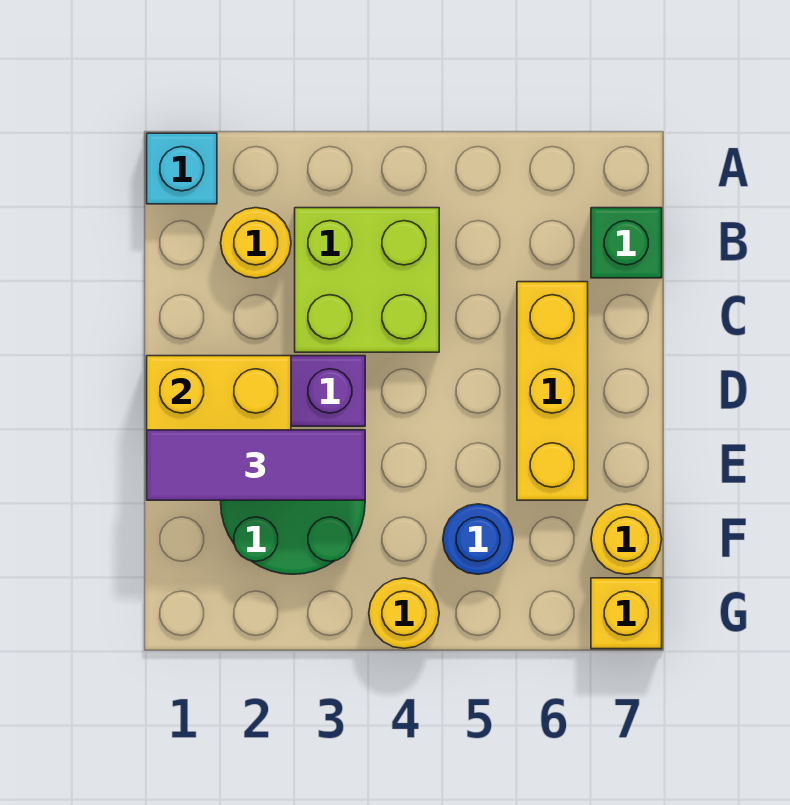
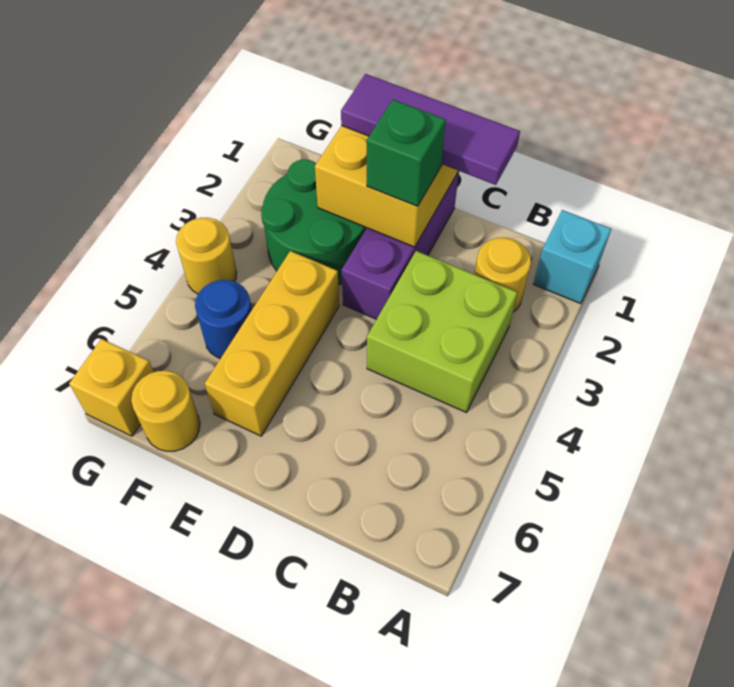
green brick B7 level 1 -> green brick D2 level 3
yellow brick C6:E6 level 1 -> yellow brick E4:E6 level 1
purple tile E1:E3 level 3 -> purple tile C1:E1 level 3

